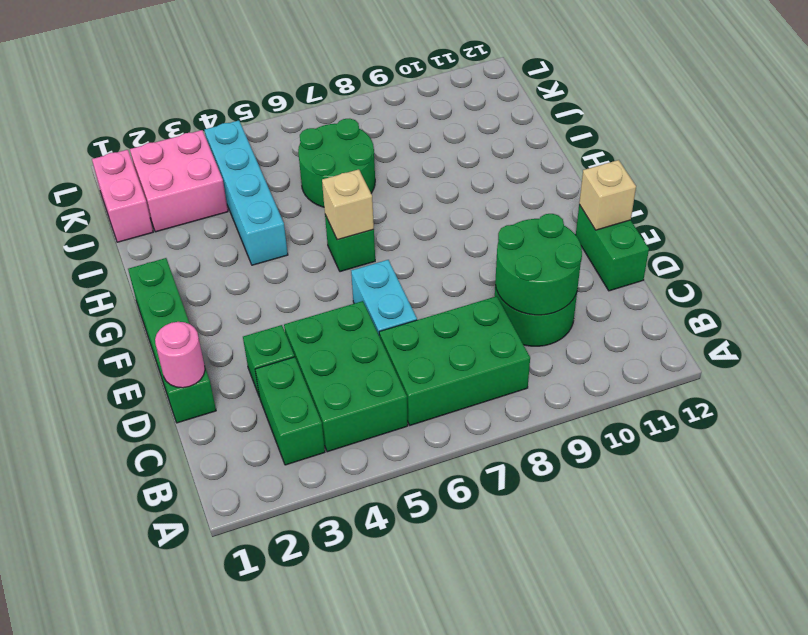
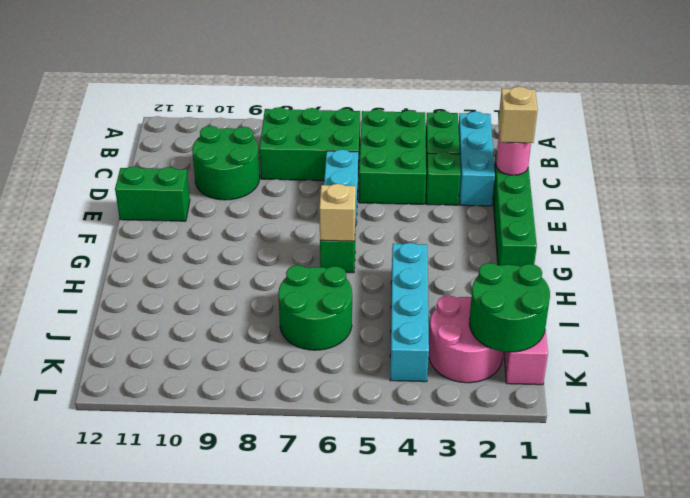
none -> cyan brick B2:D2 level 1
green round brick C9:D10 level 2 -> green round brick J1:K2 level 2
green brick D12:E12 level 1 -> green brick E11:E12 level 1
tan brick E12 level 2 -> tan brick D1 level 3
pink brick J2:K3 level 1 -> pink round brick J2:K3 level 1

